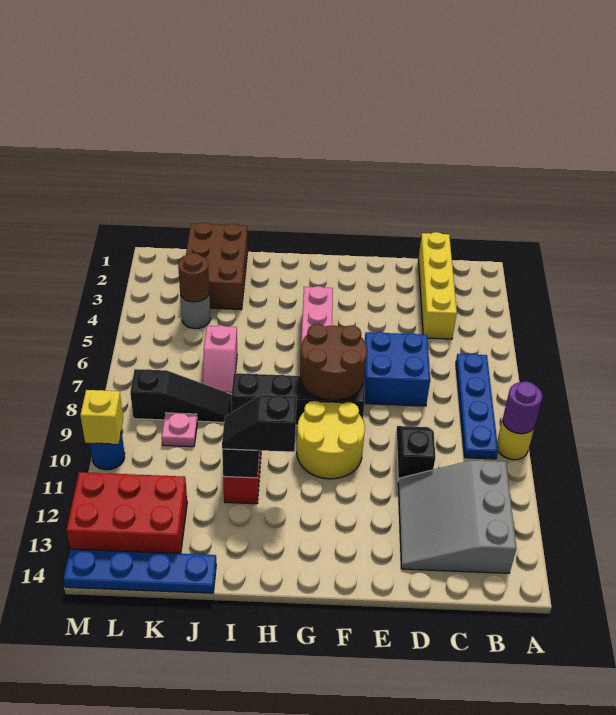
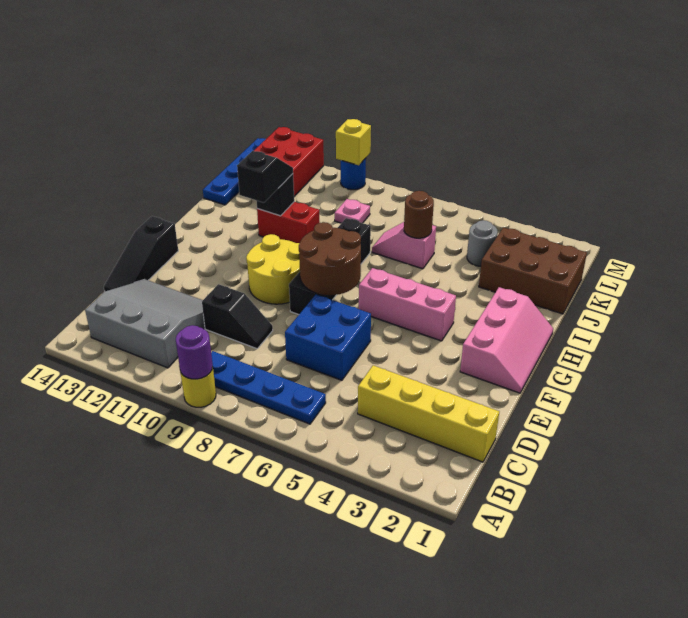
none -> pink slope F1:H2 level 1 top 2
black slope J8:L8 level 1 top L -> black slope D14:F14 level 1 top F
brown round brick K4 level 2 -> brown round brick J6 level 2

